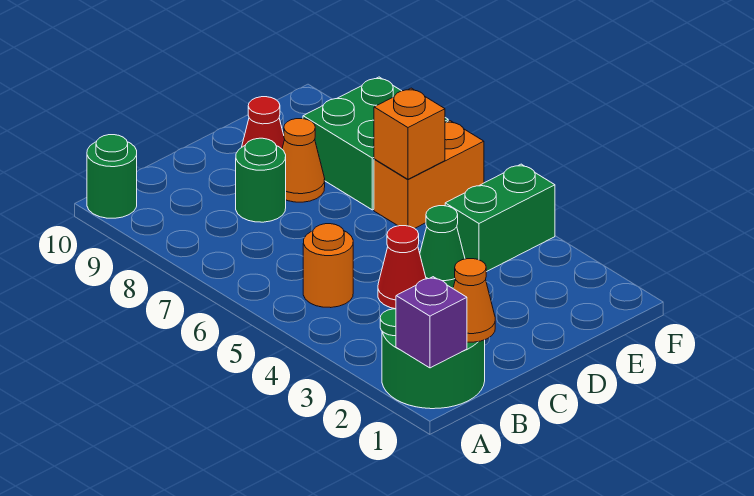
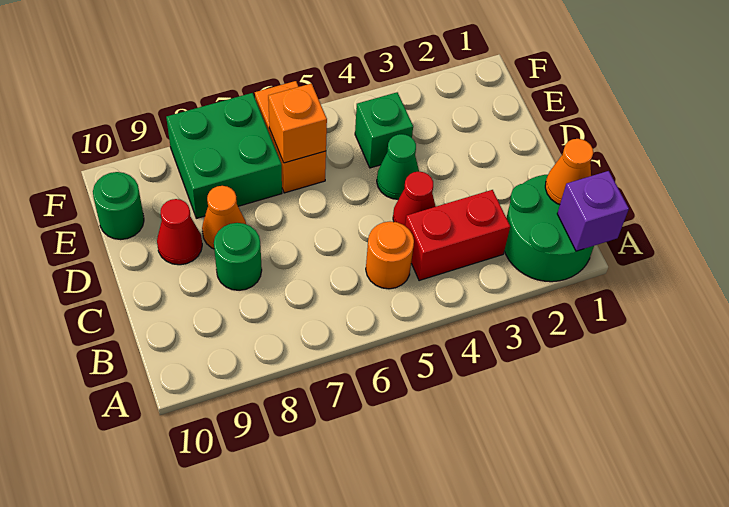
green round brick A10 level 1 -> green round brick E10 level 1
none -> red brick B3:B4 level 1
green brick E4:F4 level 1 -> green brick E4 level 1

